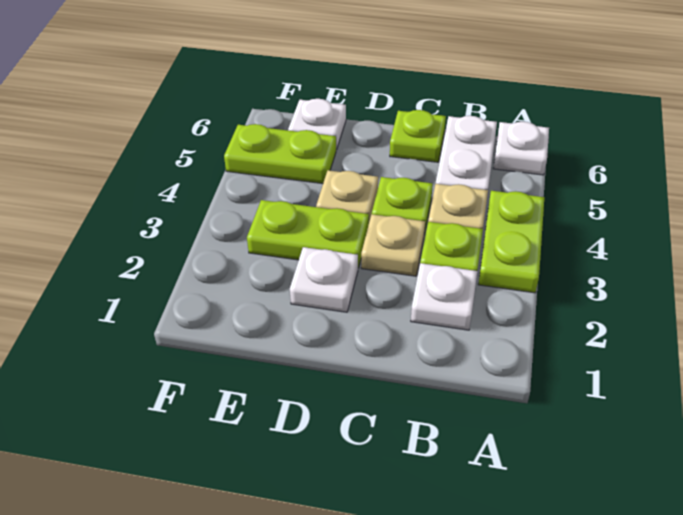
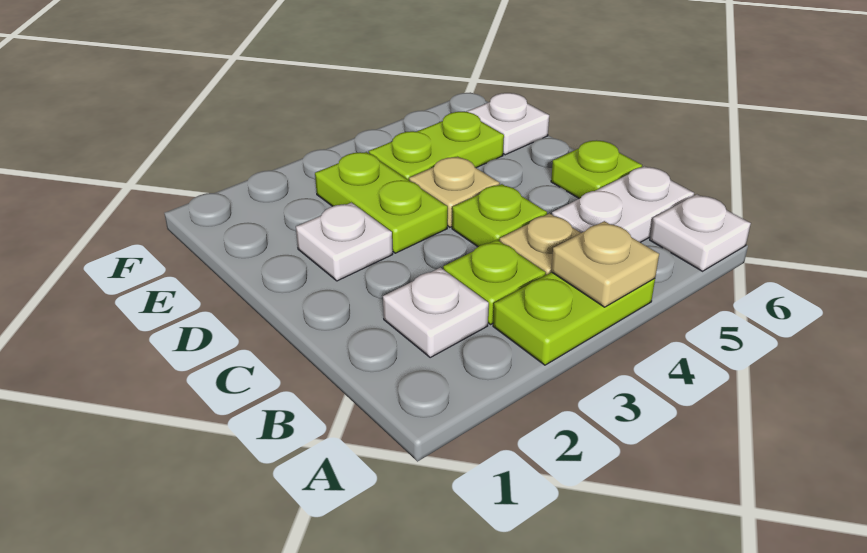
tan plate C3 level 1 -> tan plate A4 level 2
lime plate E5:F5 level 1 -> lime plate E4:E5 level 1

